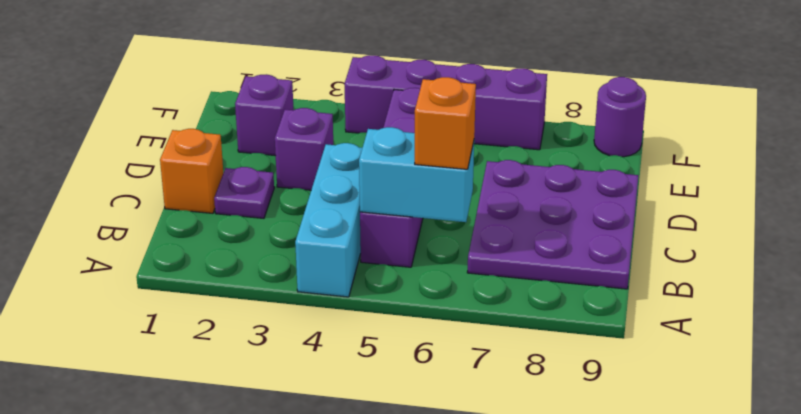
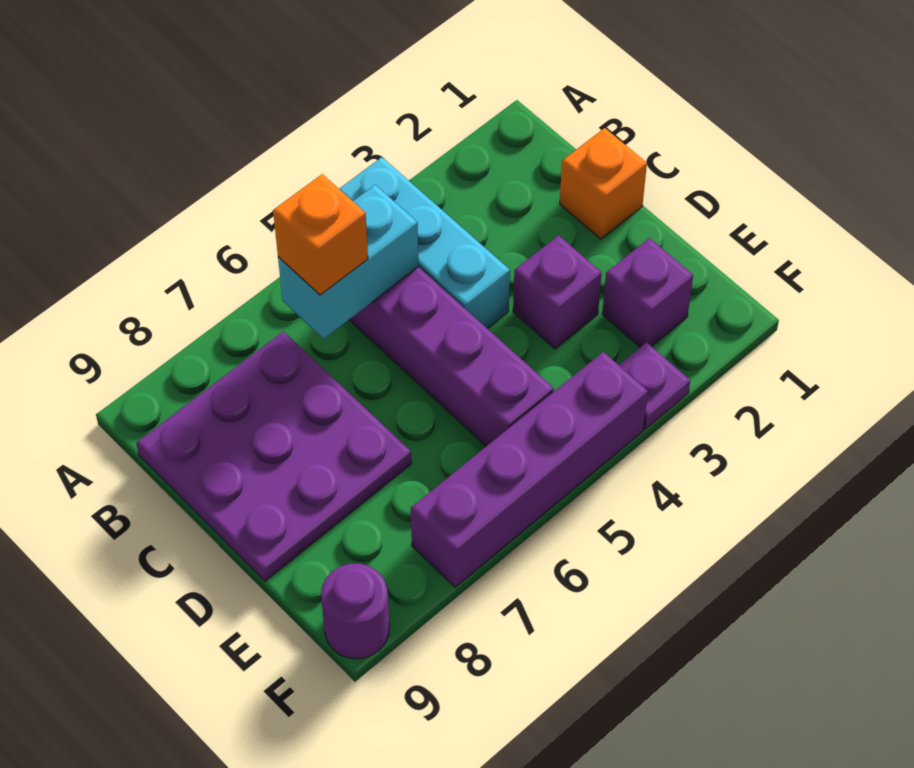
purple plate C2 level 1 -> purple plate F3 level 1

